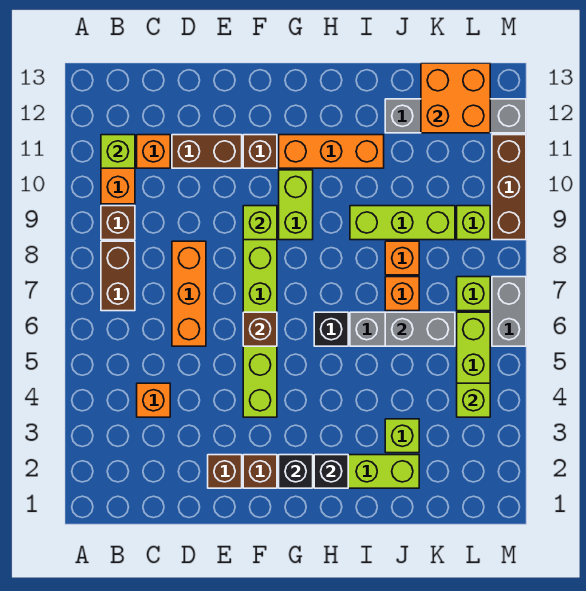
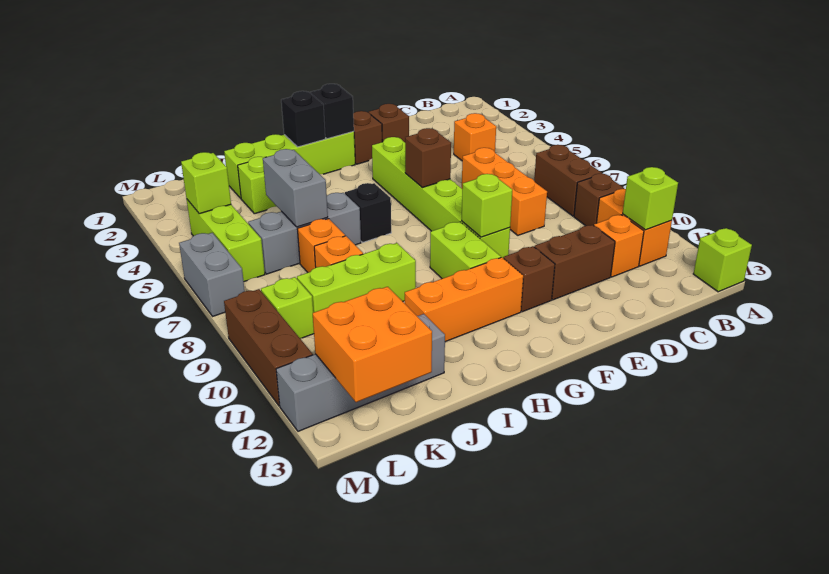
grey brick J6:K6 level 2 -> grey brick J5:J6 level 2
lime brick L7 level 1 -> lime brick A13 level 1

